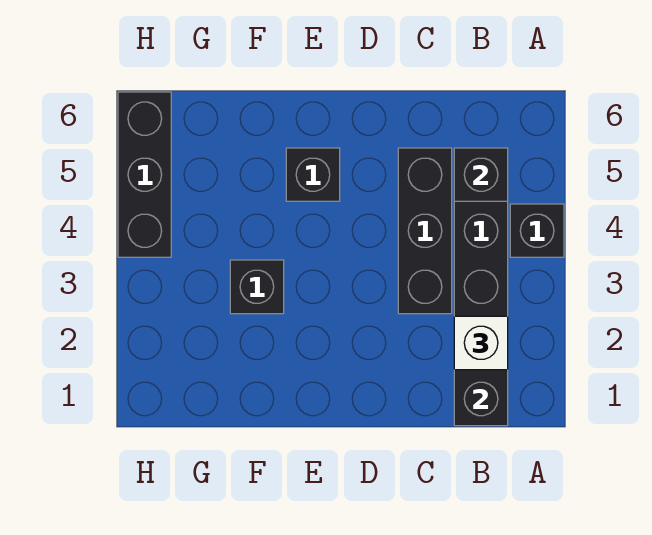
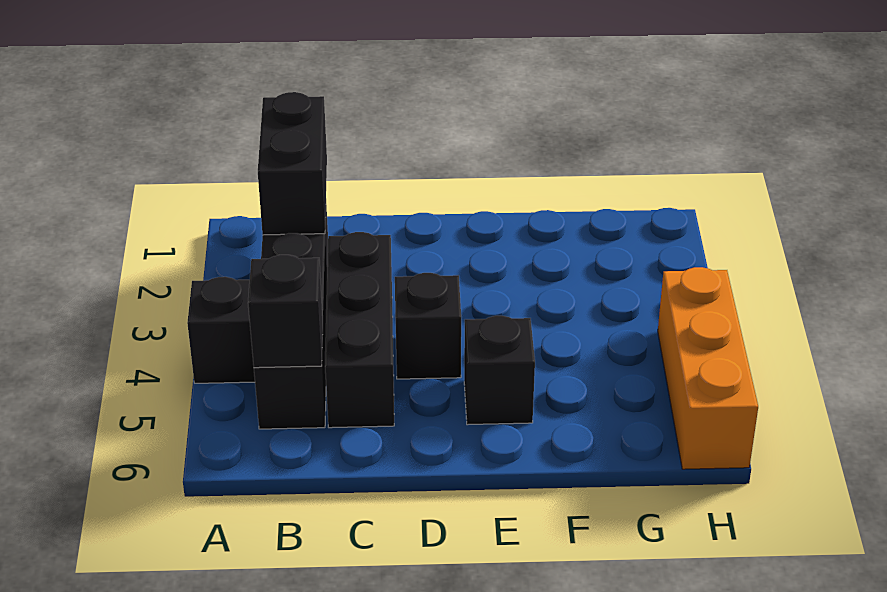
white brick B2 level 3 -> none
black brick F3 level 1 -> black brick D4 level 1
black brick H4:H6 level 1 -> orange brick H4:H6 level 1

